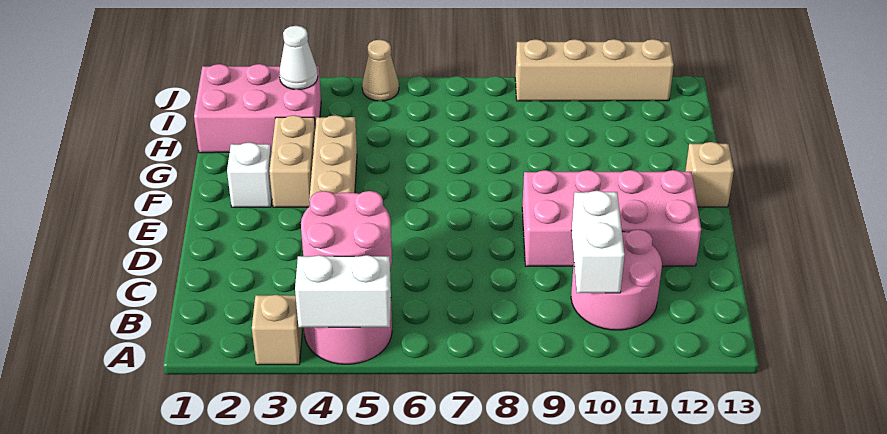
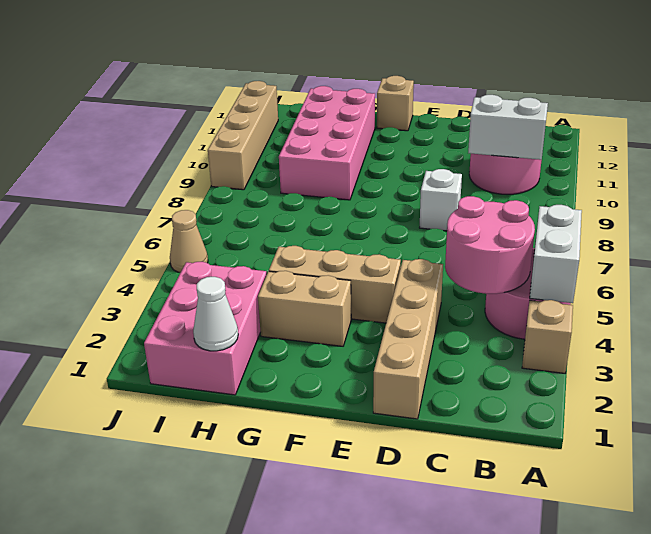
none -> tan brick D1:D4 level 1
pink brick D9:E12 level 1 -> pink brick G9:H12 level 1
white brick F2 level 1 -> white brick D8 level 1
white cone I3 level 2 -> white cone H1 level 2

